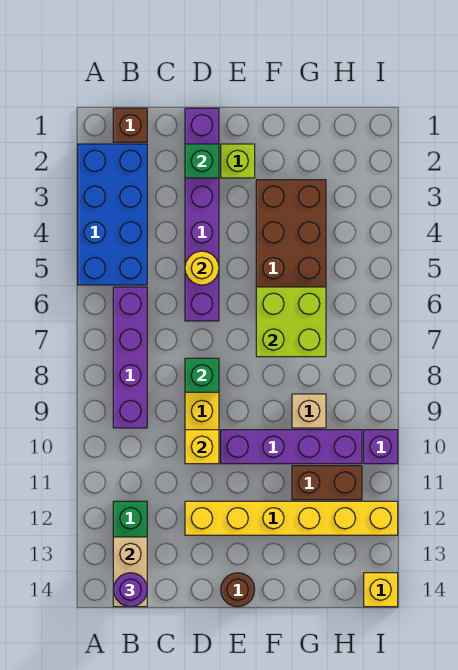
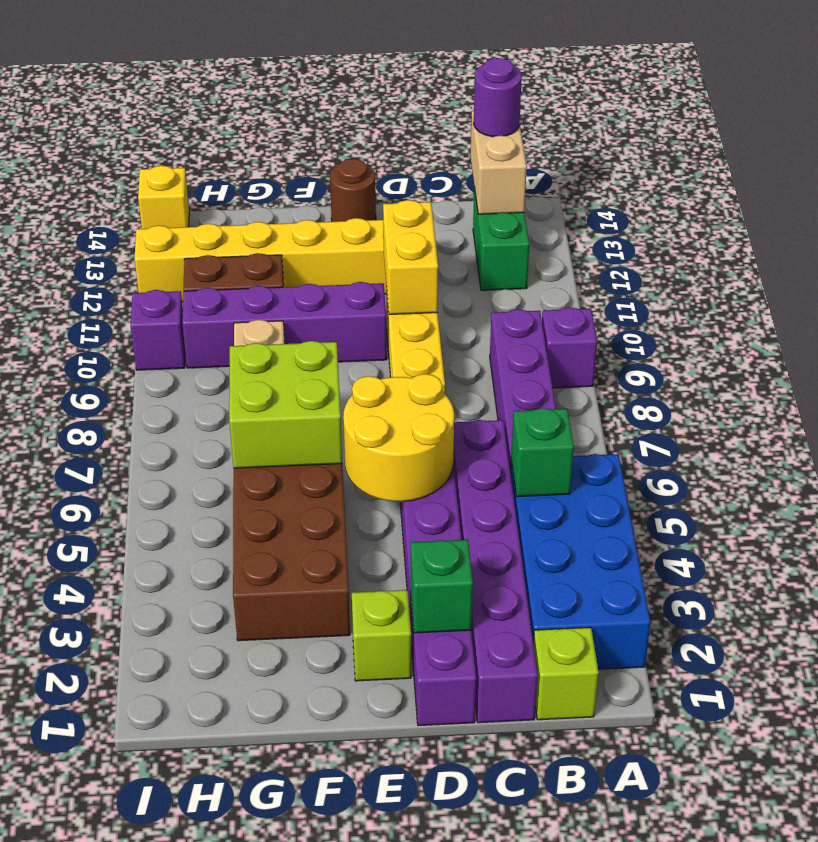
none -> purple brick A9 level 1
brown brick B1 level 1 -> lime brick B1 level 1
none -> purple brick C1:C6 level 1
yellow round brick D5 level 2 -> yellow round brick D5:E6 level 2
green brick D8 level 2 -> green brick B5 level 2
yellow brick D10 level 2 -> yellow brick D10:D11 level 2

